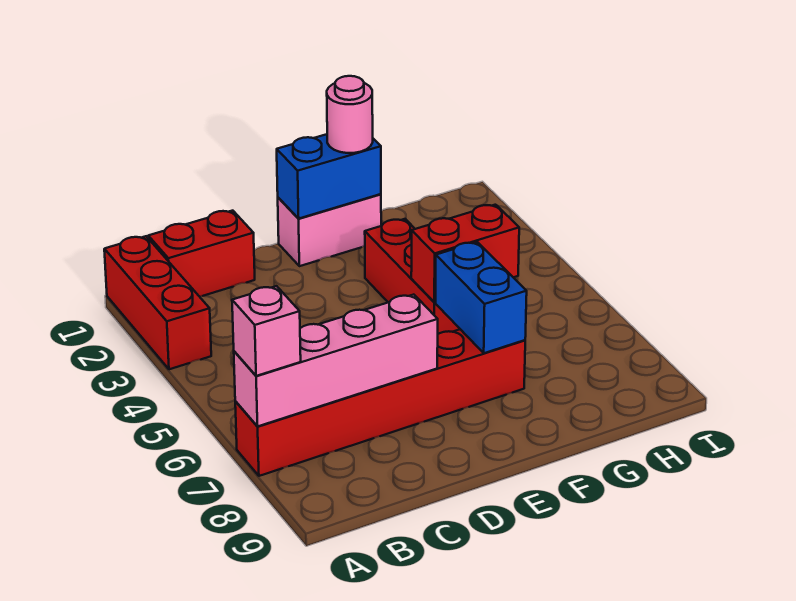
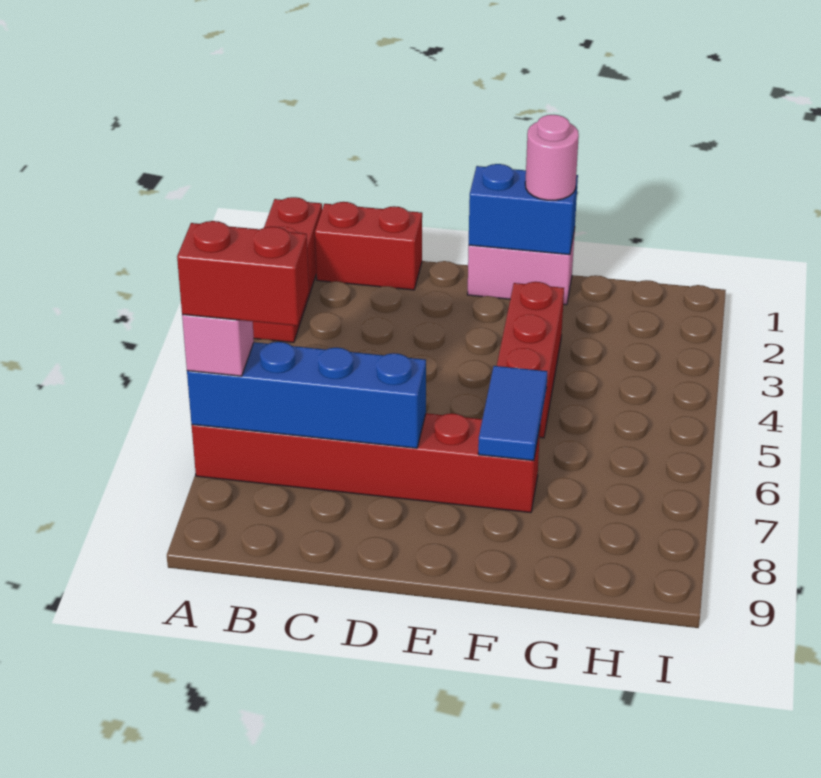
pink brick A7:D7 level 2 -> blue brick A7:D7 level 2
red brick F5:G5 level 2 -> red brick A7:B7 level 4
blue brick F6:F7 level 2 -> blue tile F6:F7 level 2

